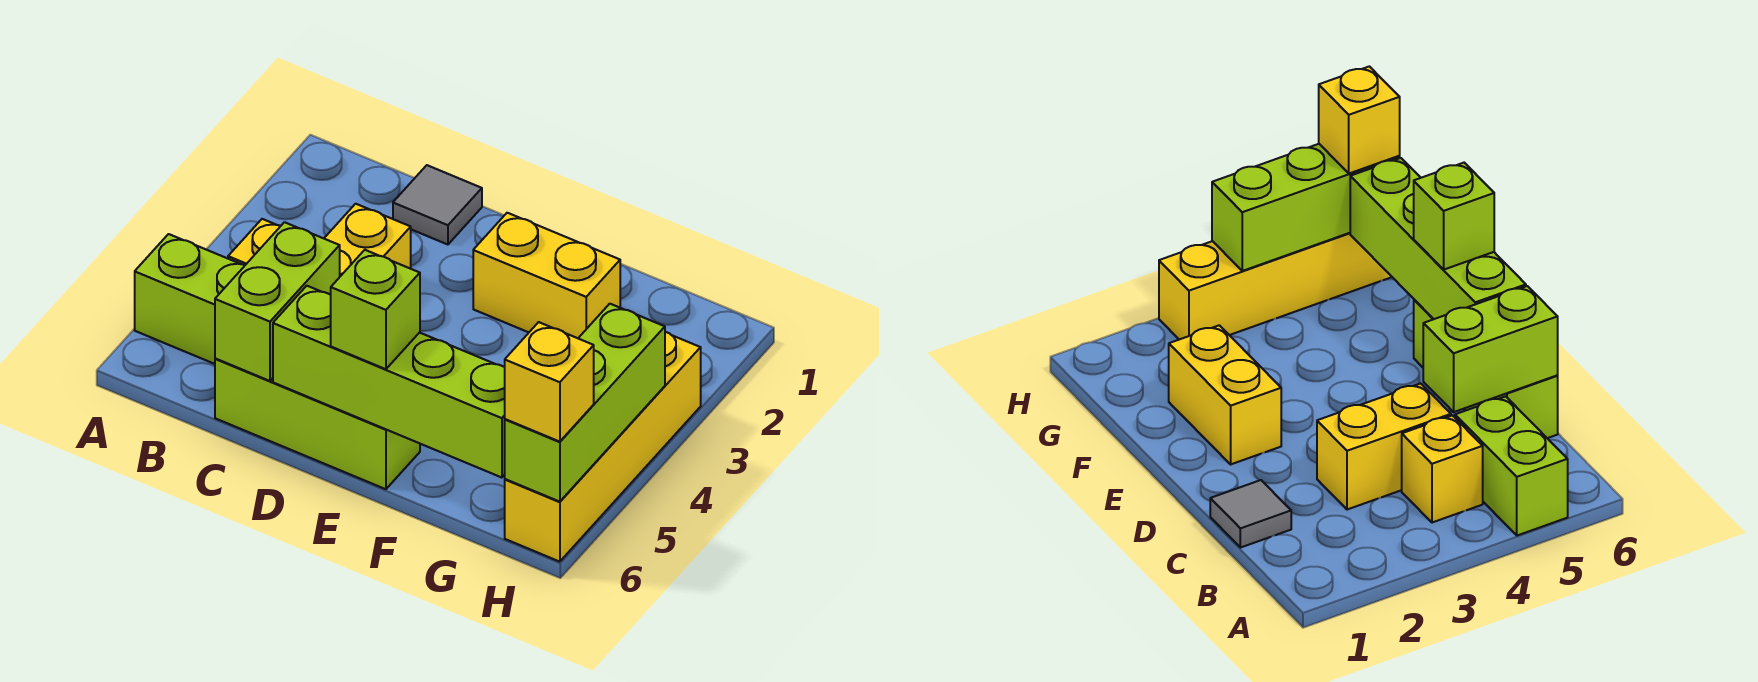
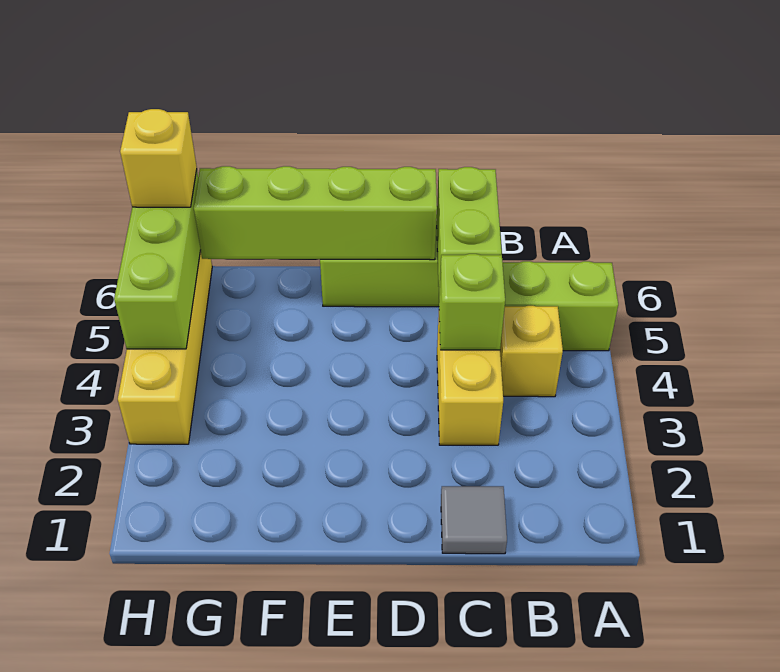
yellow brick E2:F2 level 1 -> none
lime brick E6 level 3 -> lime brick C4 level 2

